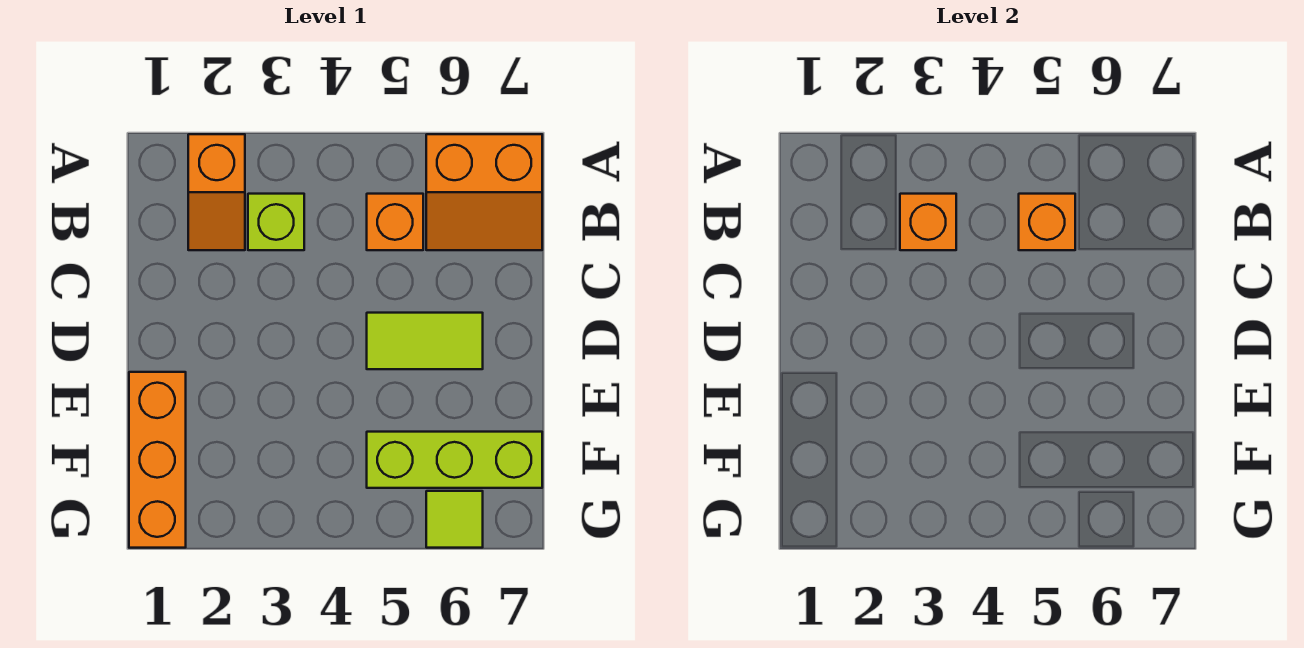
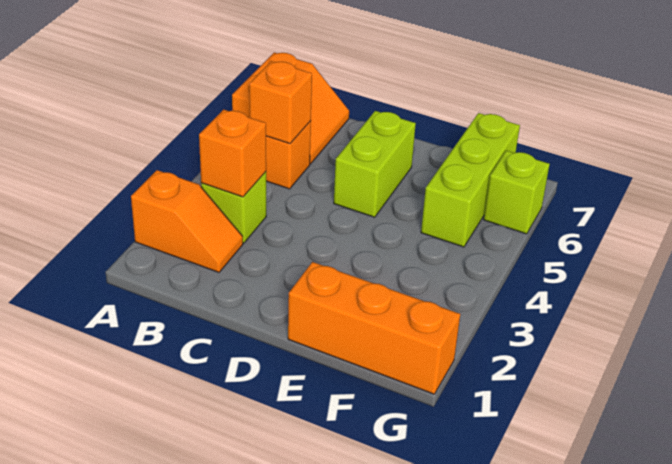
lime tile D5:D6 level 1 -> lime brick D5:D6 level 1
lime tile G6 level 1 -> lime brick G6 level 1

